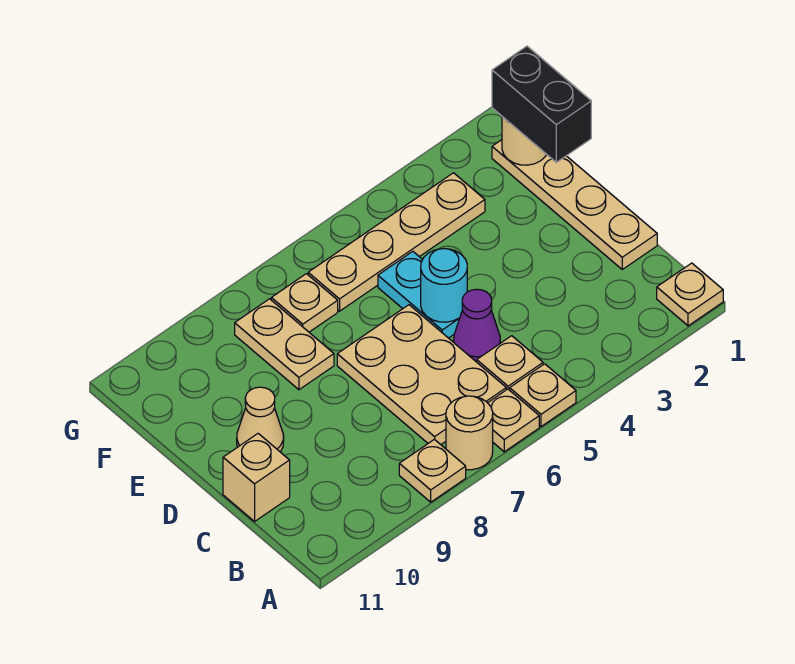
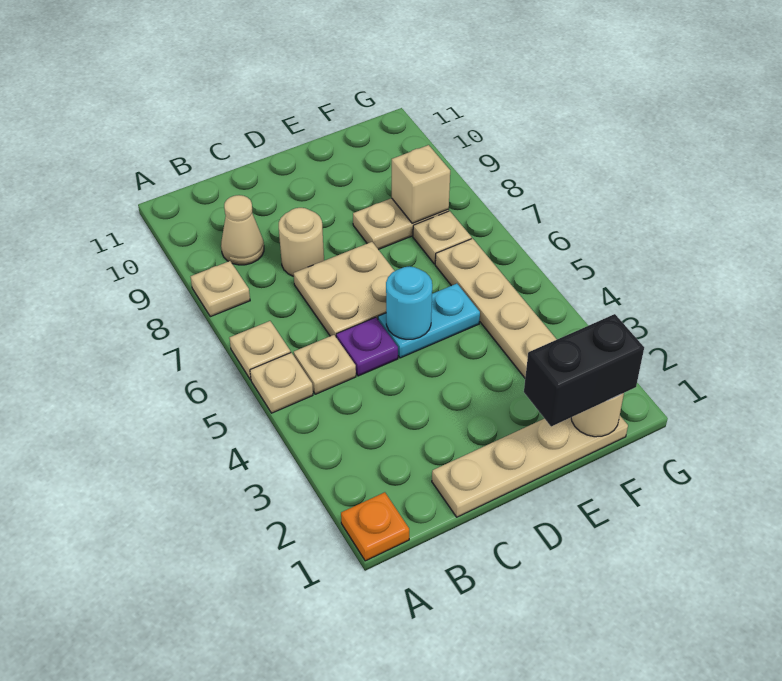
tan plate A1 level 1 -> orange plate A1 level 1
tan round brick A7 level 1 -> tan round brick C8 level 1
tan plate B6:D7 level 1 -> tan plate C6:D7 level 1
purple cone C5 level 1 -> purple plate C5 level 1
tan brick C11 level 1 -> tan brick F8 level 2
tan cone D10 level 1 -> tan cone B9 level 1

